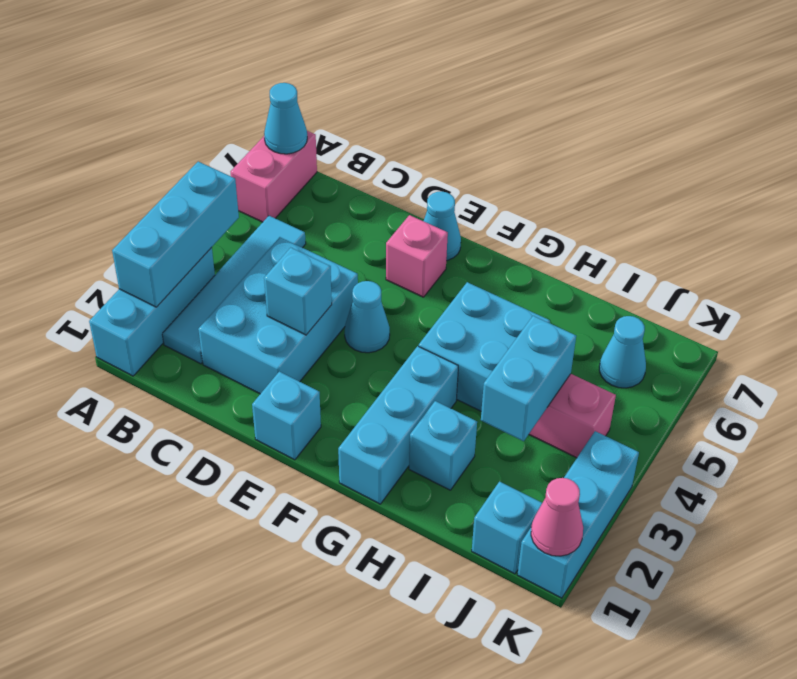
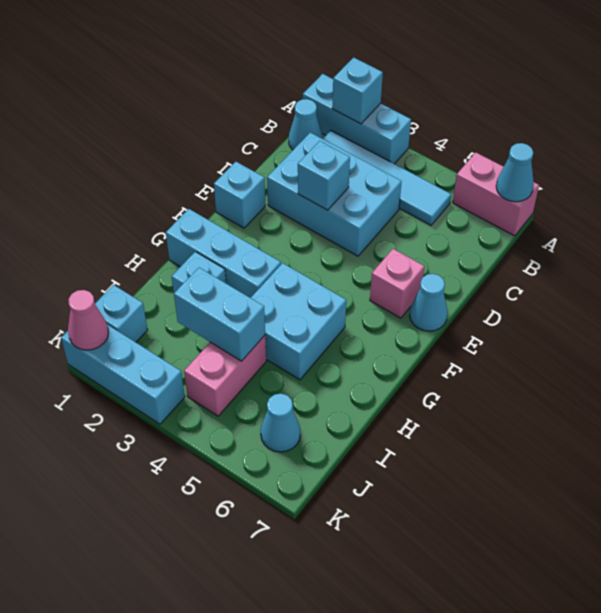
cyan brick A2:A4 level 2 -> cyan brick A2 level 2
cyan cone E4 level 1 -> cyan cone B1 level 1

